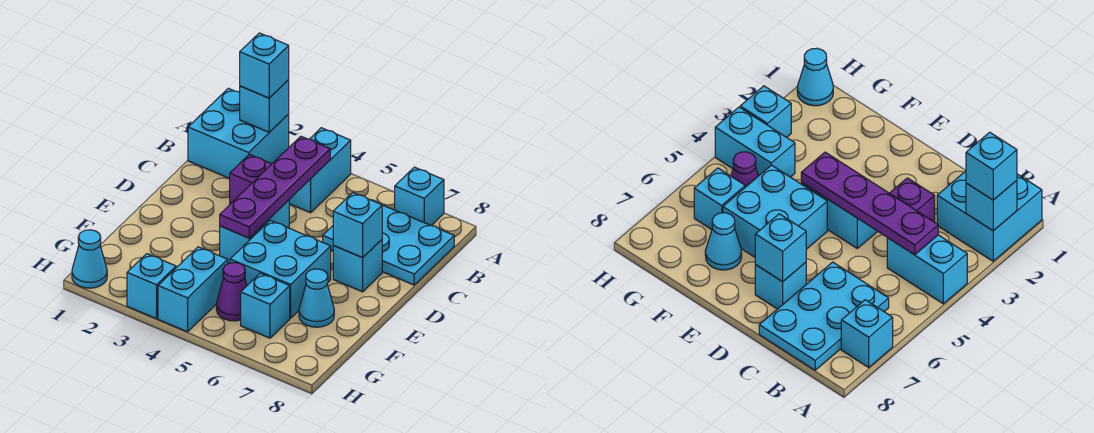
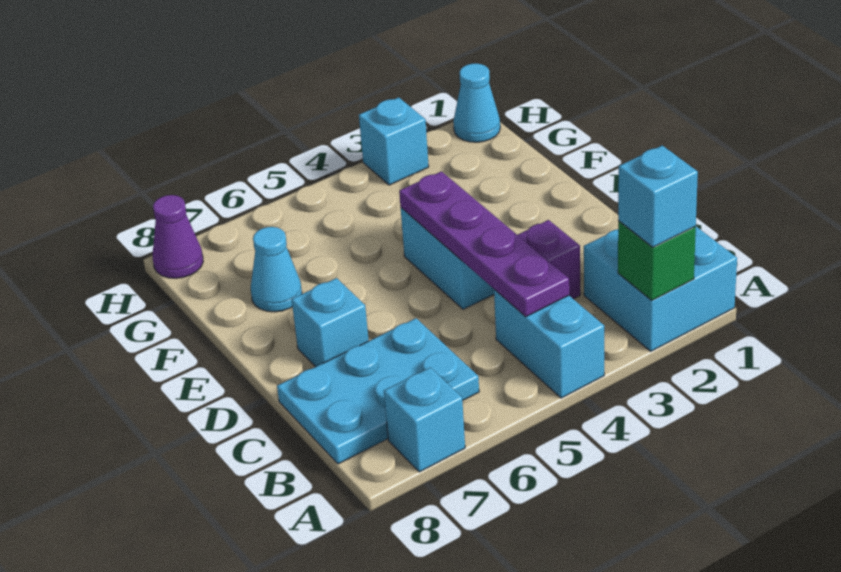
cyan brick A2 level 2 -> green brick A2 level 2
cyan brick D7 level 2 -> none
cyan brick E5:F6 level 1 -> none
cyan brick G4:H4 level 1 -> none
purple cone G5 level 1 -> purple cone H8 level 1
cyan brick G6 level 1 -> none

